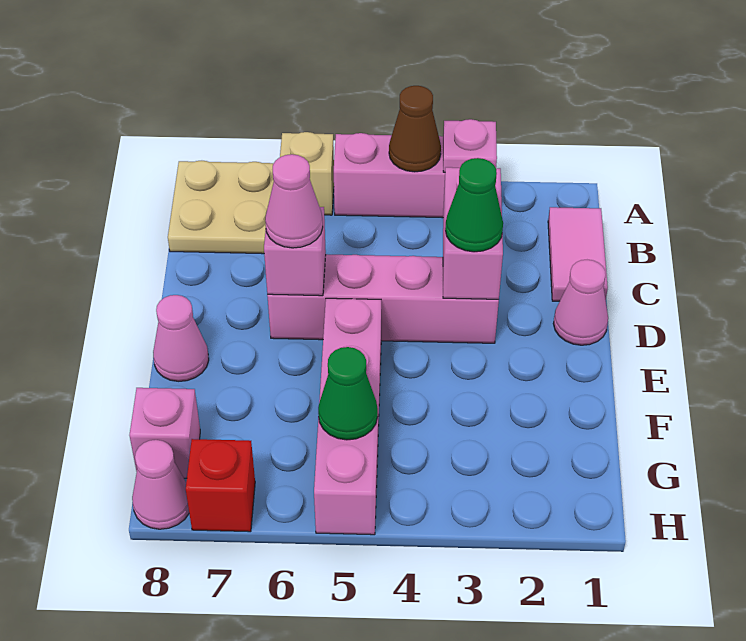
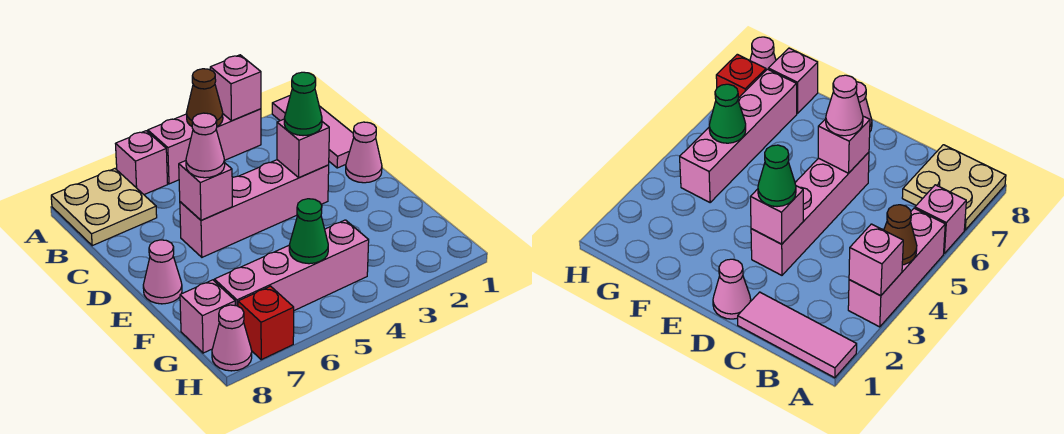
pink plate A3 level 2 -> pink brick A3 level 2
tan brick A6 level 1 -> pink brick A6 level 1
pink tile B1:C1 level 1 -> pink tile A1:C1 level 1
pink brick C3:D3 level 2 -> pink brick D3 level 2
pink brick E5:H5 level 1 -> pink brick G4:G7 level 1

